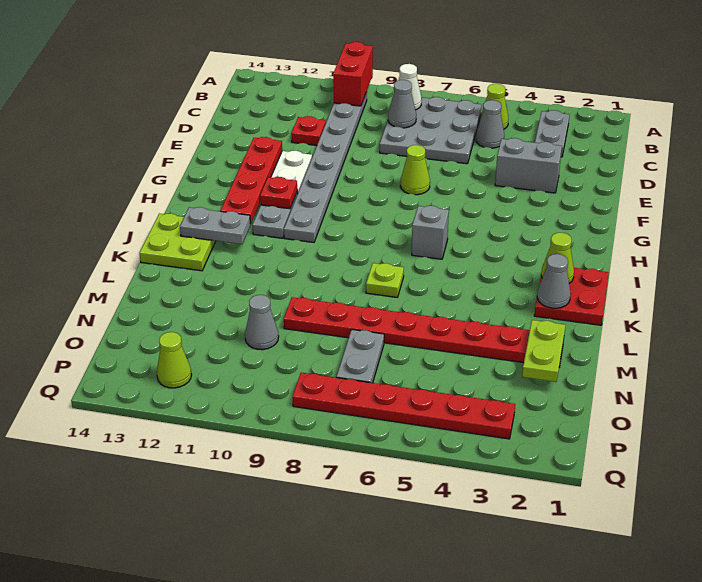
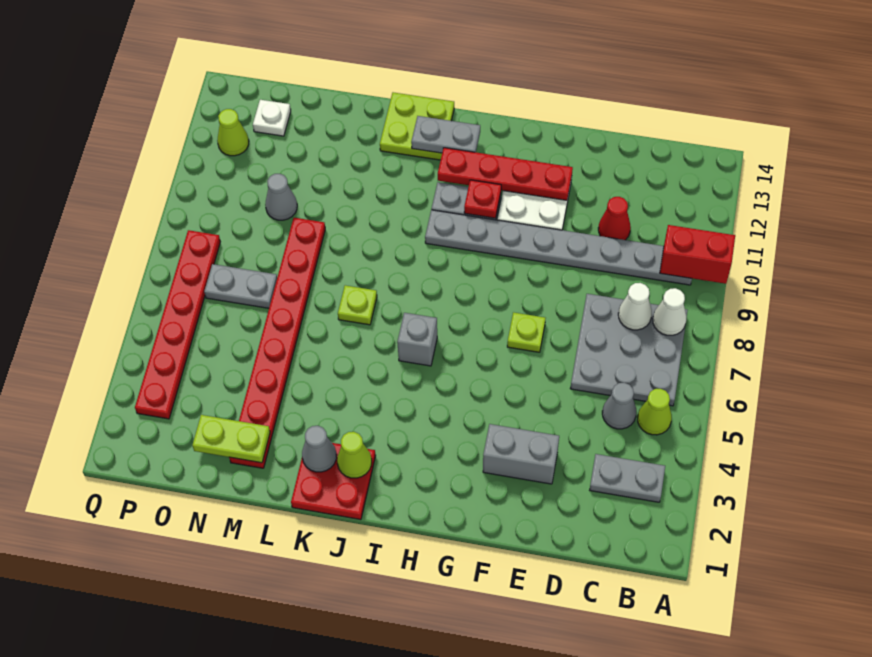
grey cone C8 level 2 -> white cone C8 level 2
red plate D11 level 1 -> red cone D11 level 1
grey brick E3:E4 level 1 -> grey brick E3:F3 level 1
lime cone F7 level 1 -> lime plate F7 level 1
grey plate J12:J13 level 2 -> grey plate I13:J13 level 2
none -> white plate O13 level 1

